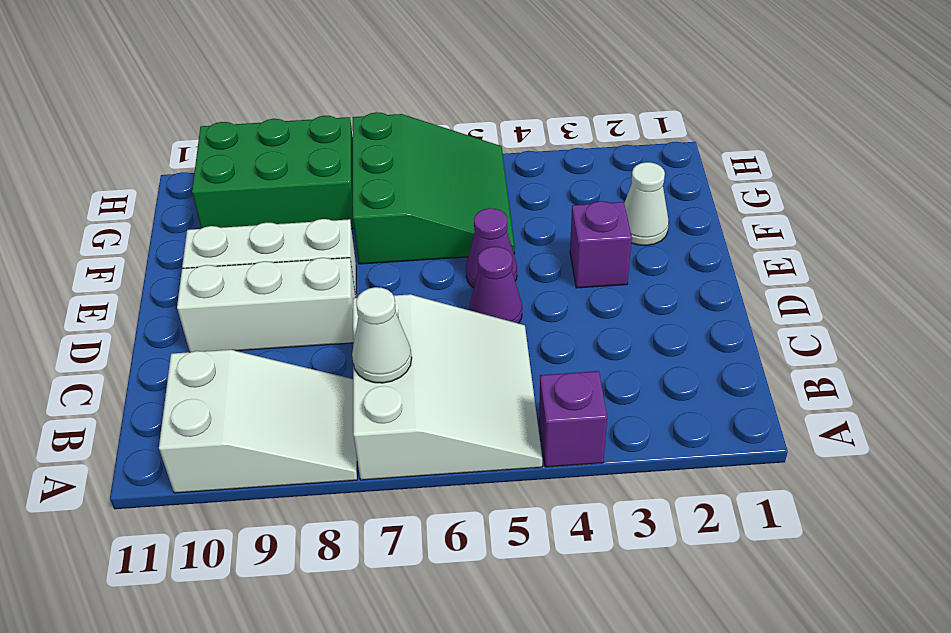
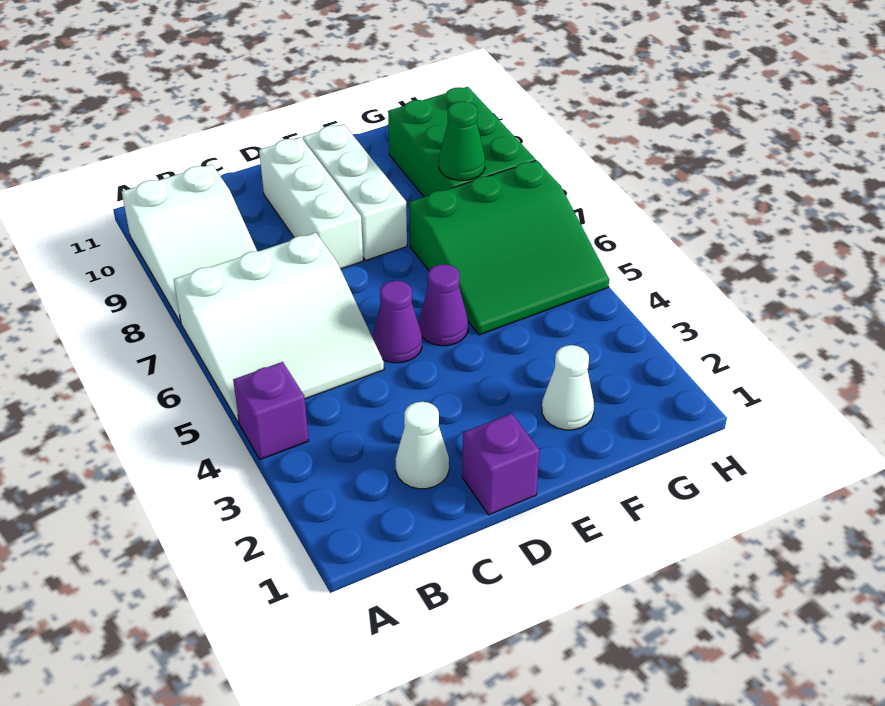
white cone B7 level 2 -> white cone C2 level 1
purple brick E3 level 1 -> purple brick D1 level 1
none -> green cone G8 level 2

